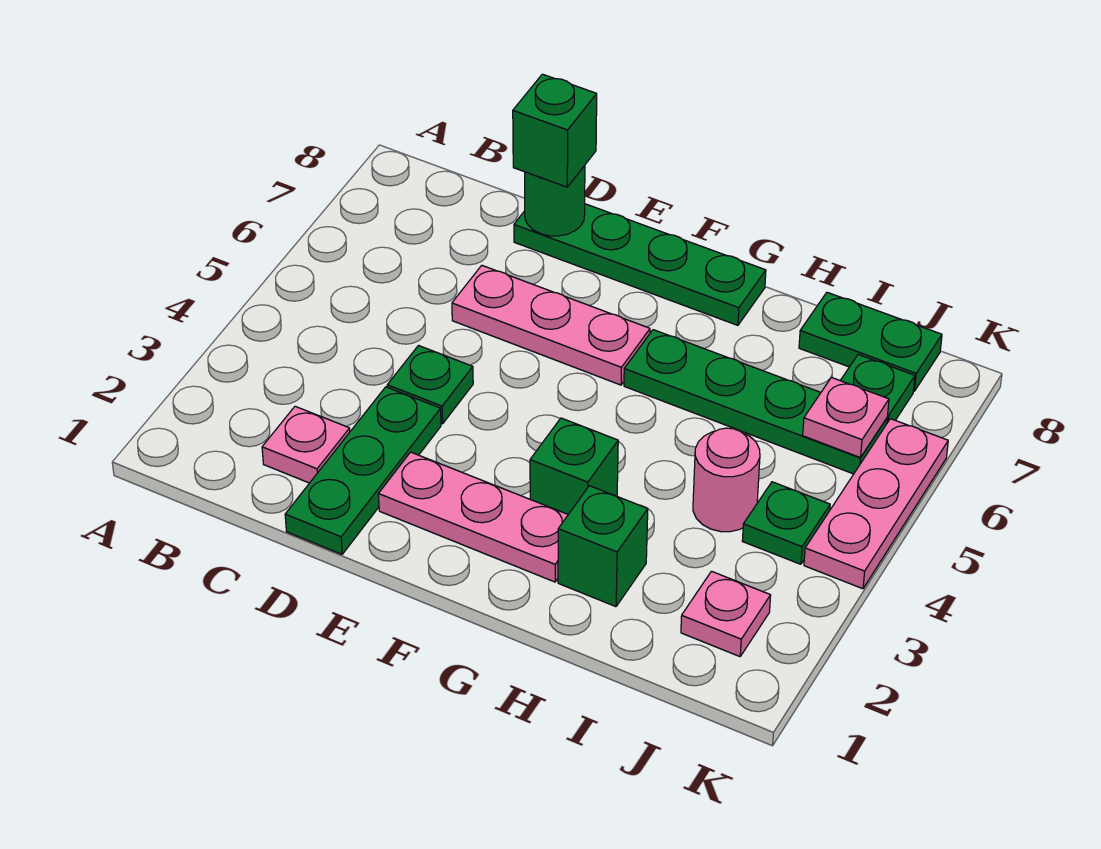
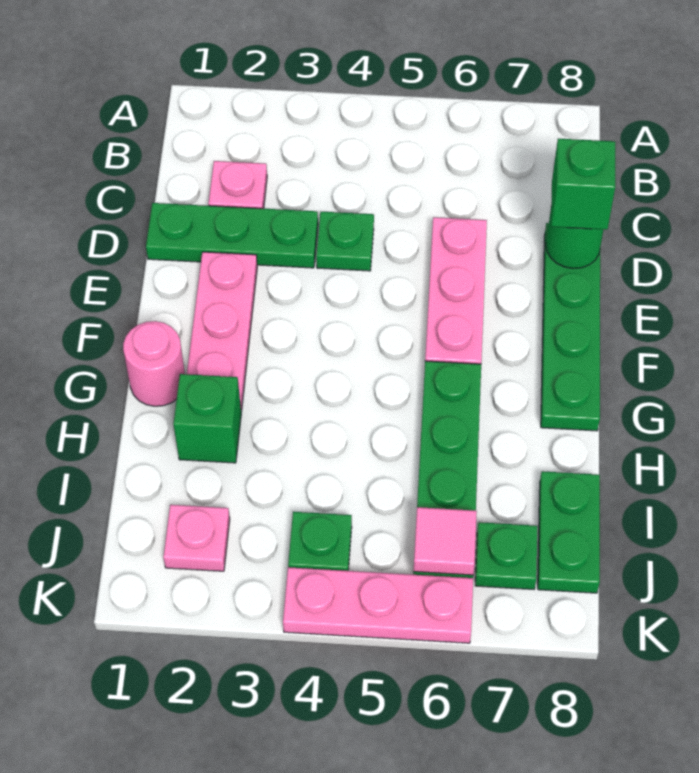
green brick G3 level 1 -> none
pink round brick I4 level 1 -> pink round brick G1 level 1
pink plate J6 level 2 -> pink tile J6 level 2

